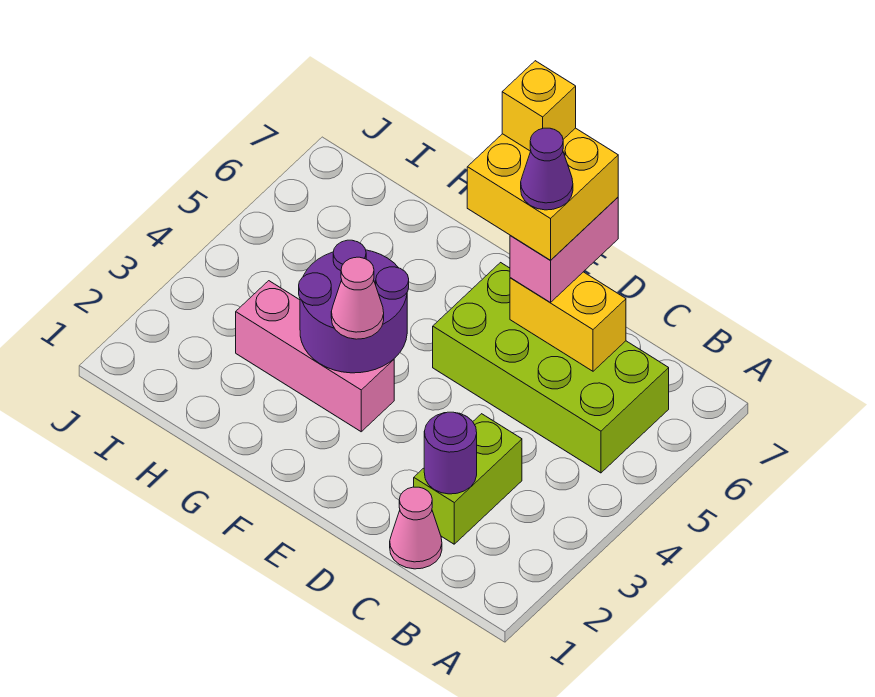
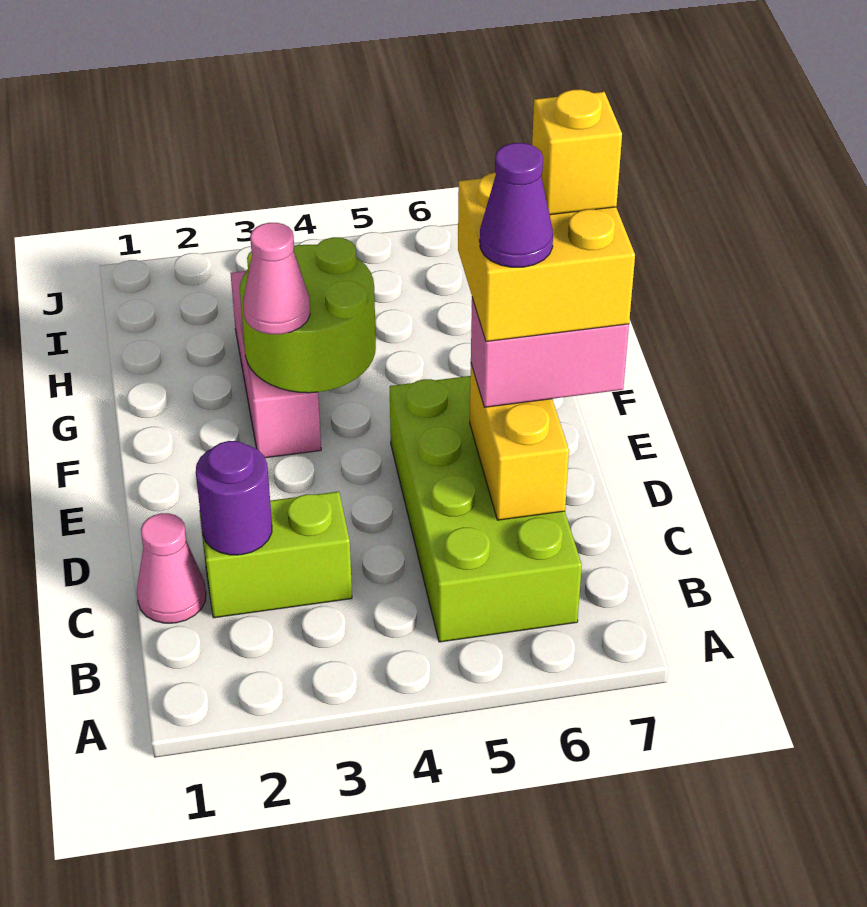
purple round brick F3:G4 level 2 -> lime round brick F3:G4 level 2

